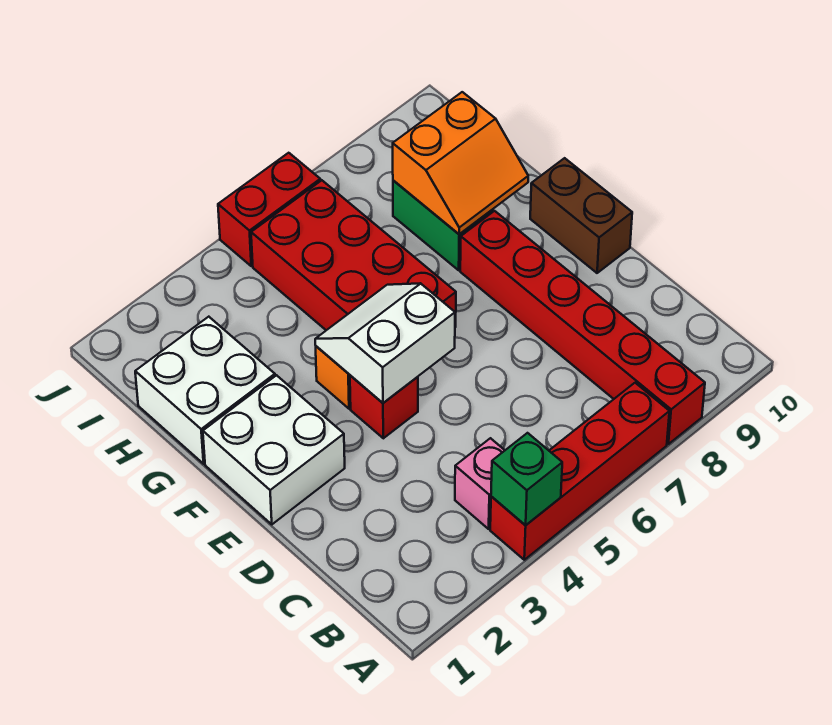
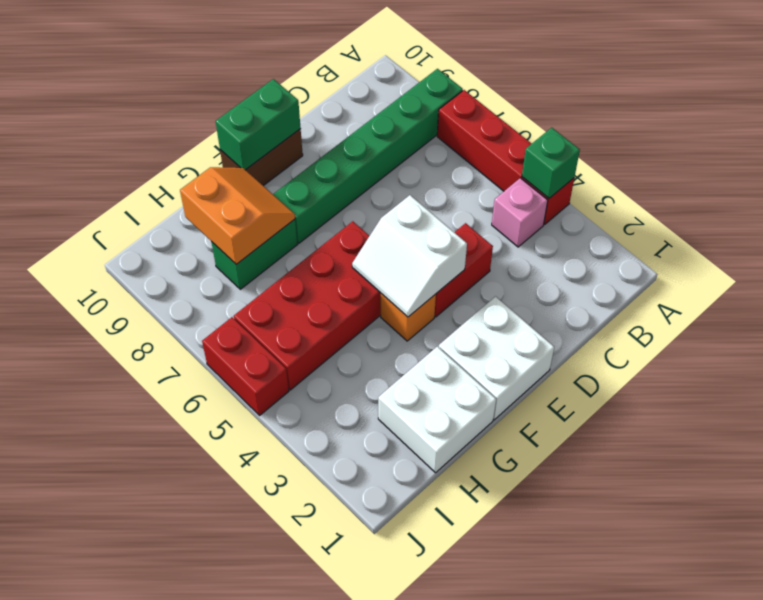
red brick A8:F8 level 1 -> green brick A8:F8 level 1
red brick E4 level 1 -> red brick D4:E4 level 1
none -> green brick E10:F10 level 2

